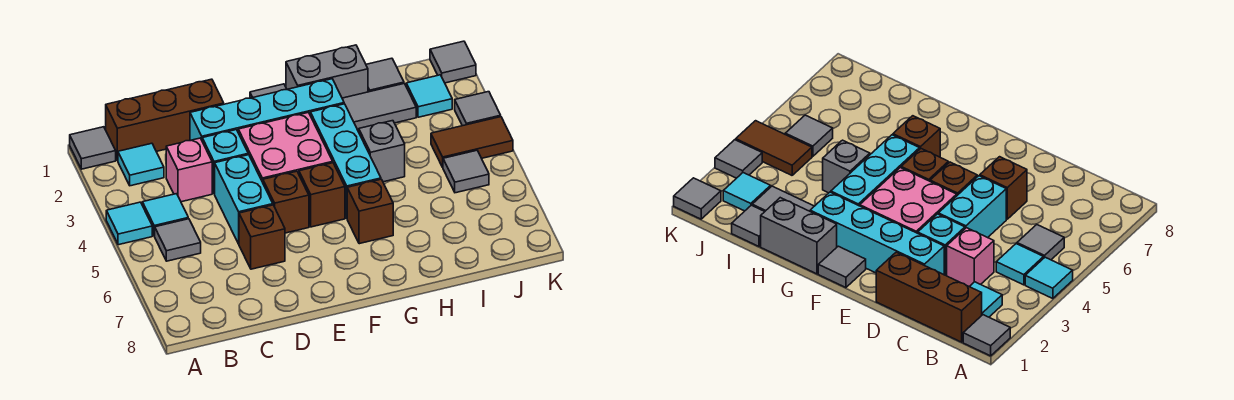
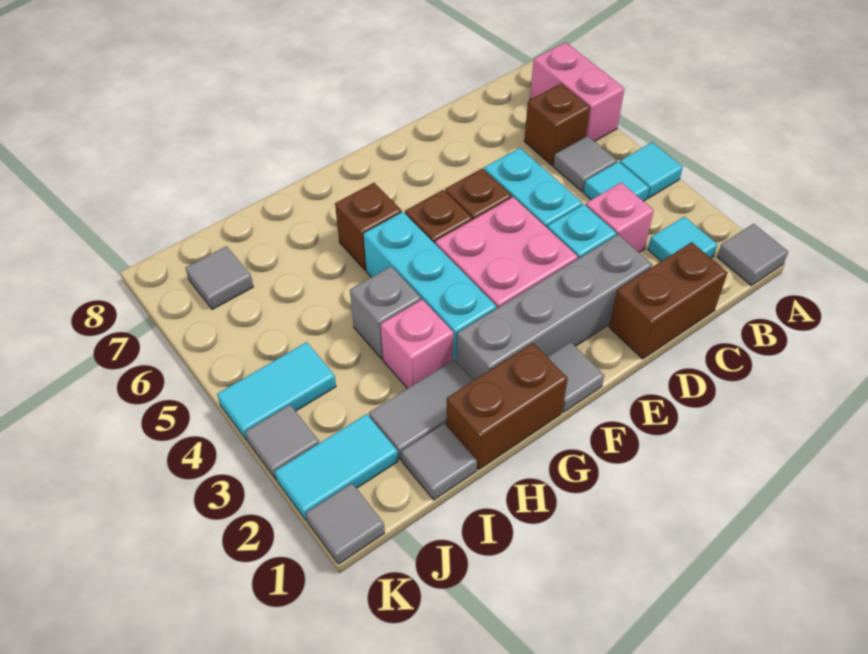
none -> pink brick A6:A7 level 1
brown brick B1:D1 level 1 -> brown brick C1:D1 level 1
cyan brick D2:G2 level 1 -> grey brick D2:G2 level 1
brown brick D6 level 1 -> brown brick B6 level 1
grey brick G1:H1 level 1 -> brown brick G1:H1 level 1
none -> pink brick H3 level 1
cyan tile J2 level 1 -> cyan tile J2:K2 level 1
brown tile J4:K4 level 1 -> cyan tile J4:K4 level 1
grey tile J5 level 1 -> grey tile J7 level 1

